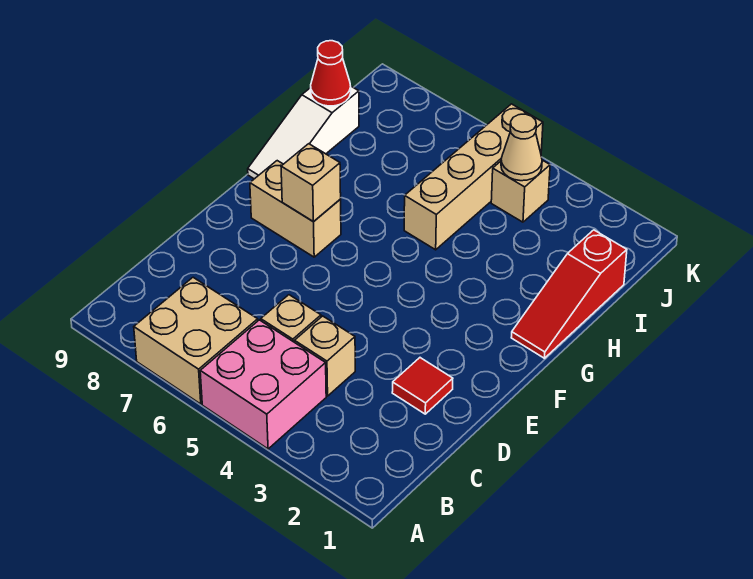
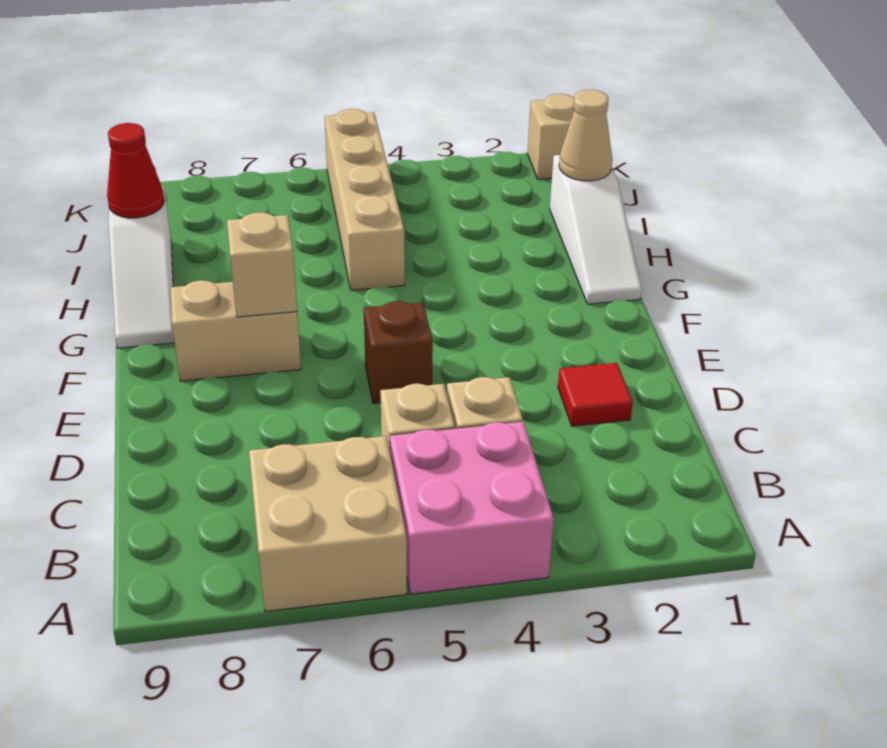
none -> brown brick E5 level 1
red slope G1:I1 level 1 top I -> white slope G1:I1 level 1 top I
tan brick J4 level 1 -> tan brick K1 level 1
tan cone J4 level 2 -> tan cone I1 level 2

